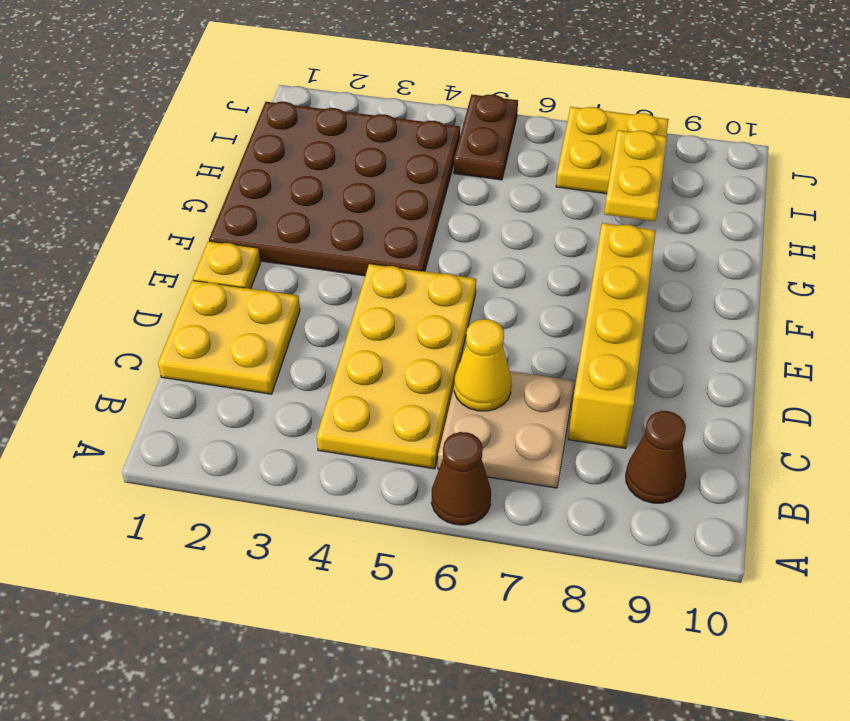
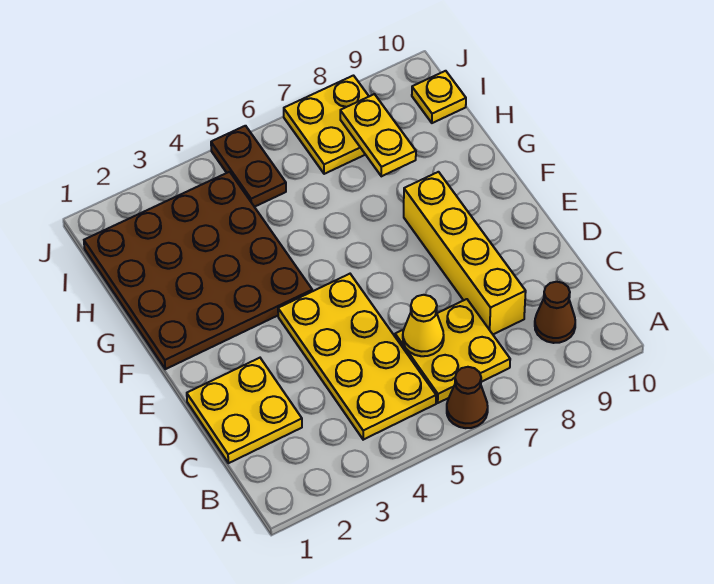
tan plate B6:C7 level 1 -> yellow plate B6:C7 level 1
yellow plate E1 level 1 -> yellow plate I10 level 1

